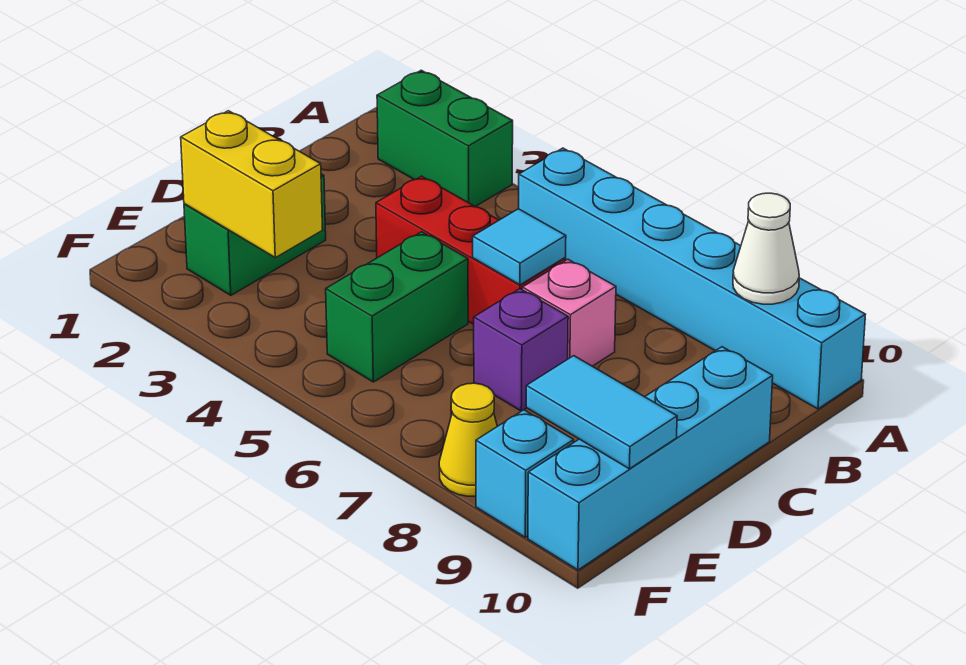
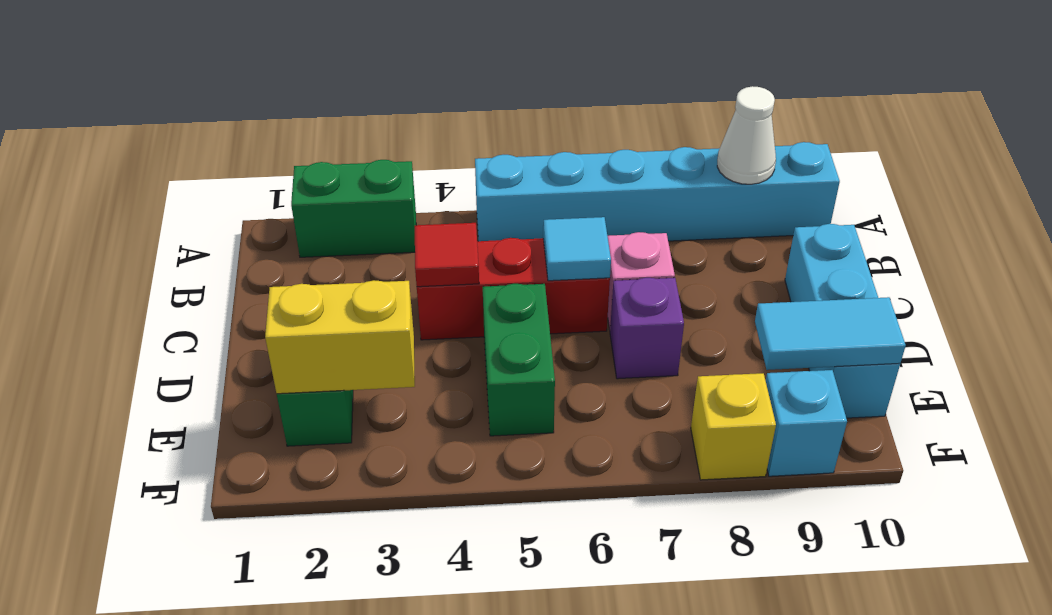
none -> red tile C4 level 2
cyan brick C10:F10 level 1 -> cyan brick C10:E10 level 1
yellow cone F8 level 1 -> yellow brick F8 level 1

